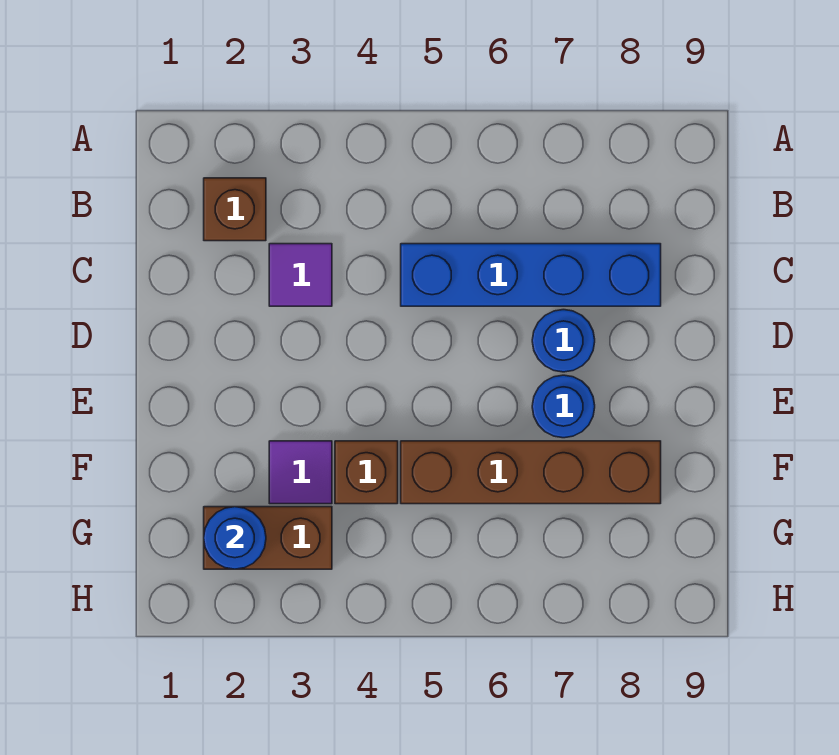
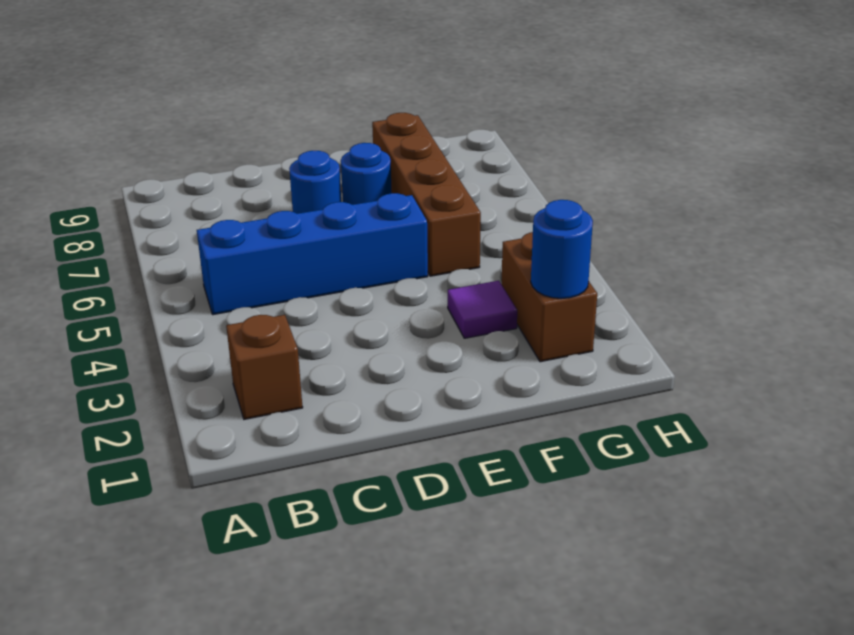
purple tile C3 level 1 -> none
blue brick C5:C8 level 1 -> blue brick B5:E5 level 1
brown brick F4 level 1 -> none

